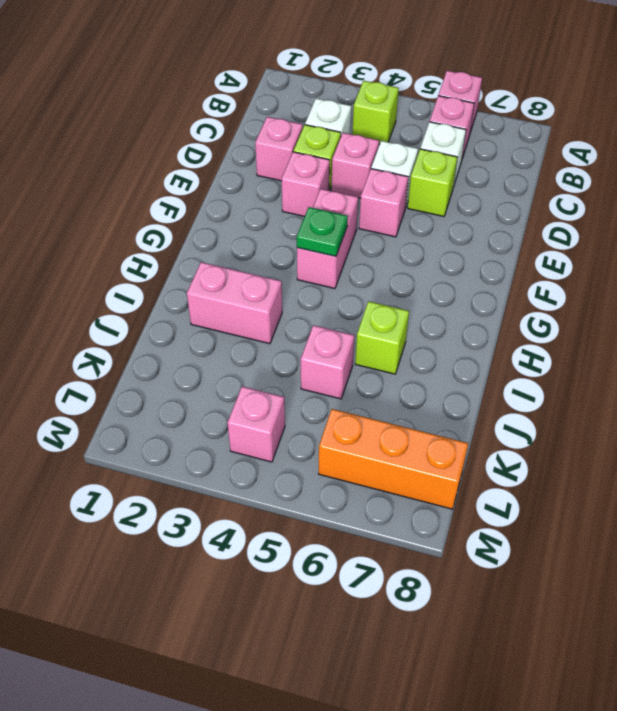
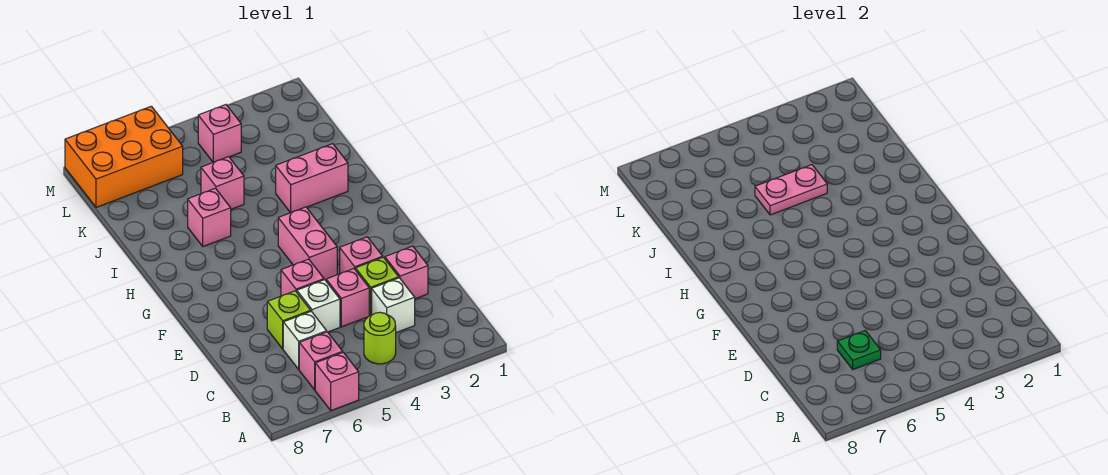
lime brick B4 level 1 -> lime round brick B4 level 1
green plate G4 level 2 -> green plate C6 level 2
lime brick I6 level 1 -> pink brick I6 level 1
none -> pink plate J4:J5 level 2
orange brick L6:L8 level 1 -> orange brick L6:M8 level 1

